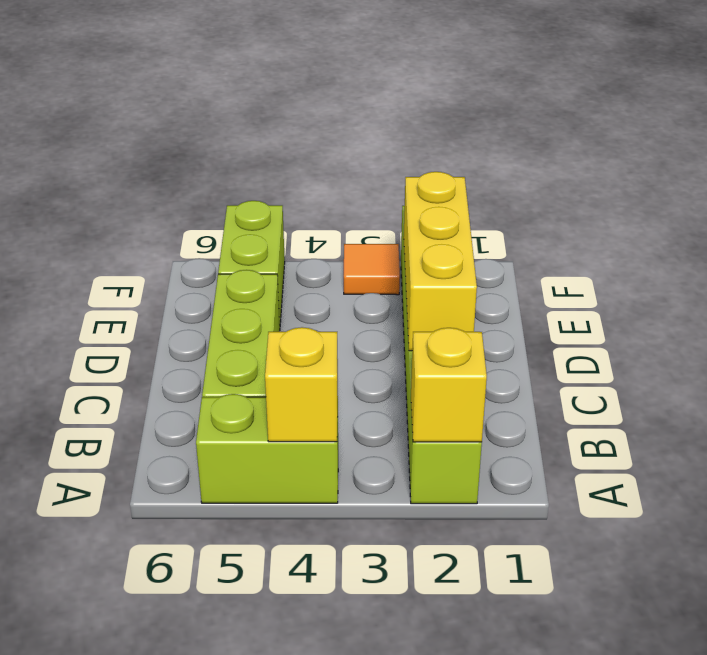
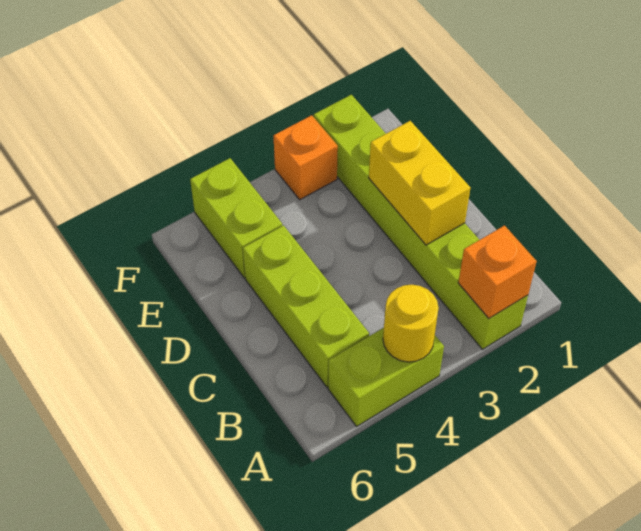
yellow brick A2 level 2 -> orange brick A2 level 2
yellow brick A4 level 2 -> yellow round brick A4 level 2
yellow brick C2:E2 level 2 -> yellow brick C2:D2 level 2
orange tile F3 level 1 -> orange brick F3 level 1

